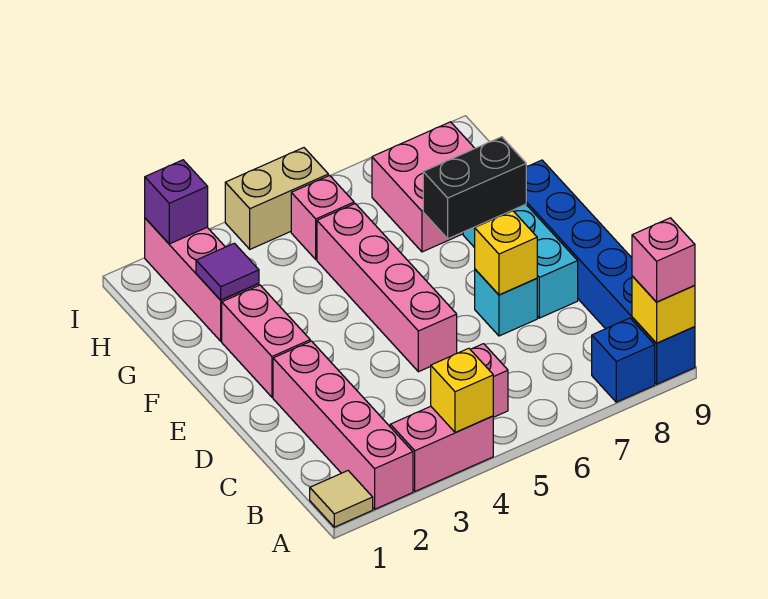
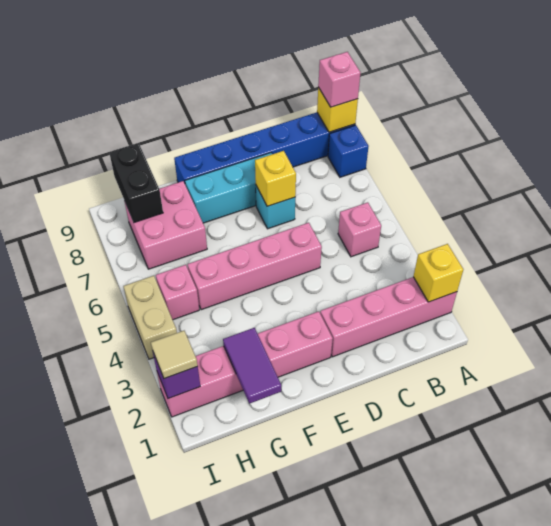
tan tile A1 level 1 -> tan tile I2 level 3
pink brick A3:A4 level 1 -> none
yellow brick A4 level 2 -> yellow brick A2 level 2
black brick F7:F8 level 2 -> black brick H8:H9 level 2
purple tile G2 level 2 -> purple tile G1:G2 level 2

